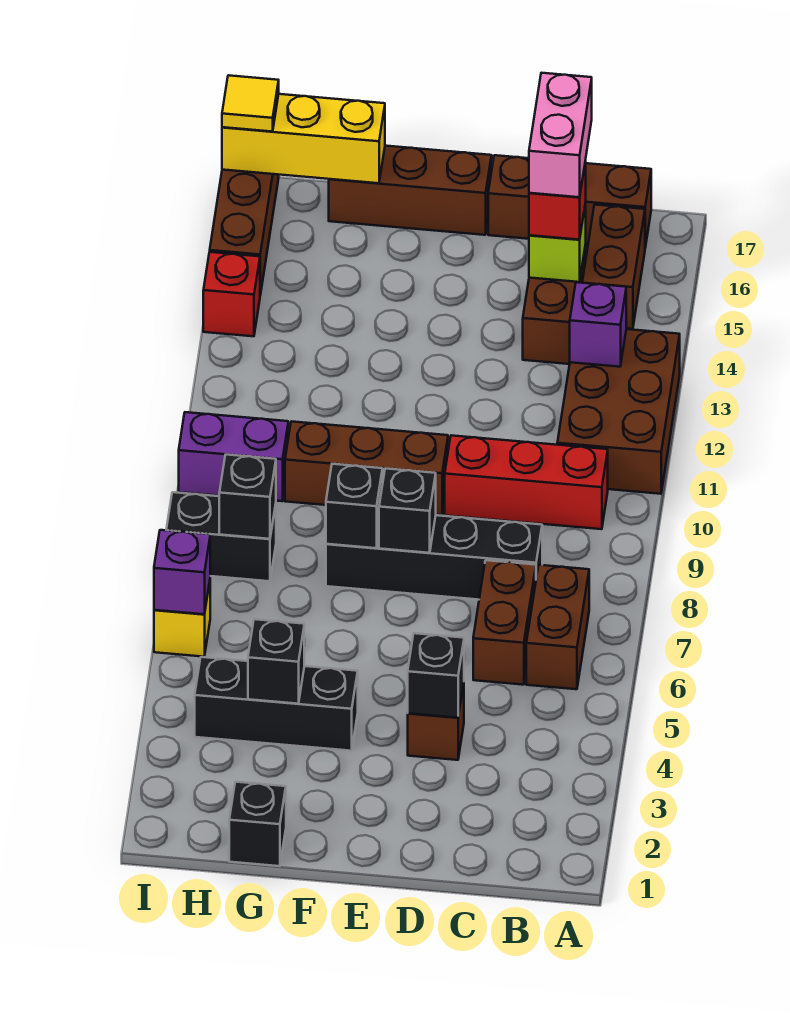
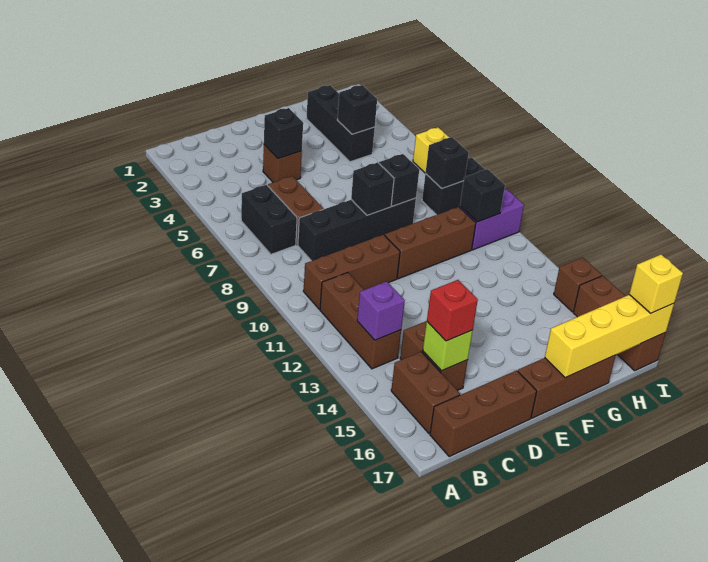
brown brick A11:B13 level 1 -> brown brick B11:B13 level 1
brown brick B6:B7 level 1 -> black brick B6:B7 level 1
red brick B10:D10 level 1 -> brown brick B10:D10 level 1
pink brick C15:C16 level 4 -> none
black brick F4:H4 level 1 -> black brick G2:G4 level 1
black brick G1 level 1 -> black brick H10 level 2
yellow brick G17:I17 level 2 -> yellow brick F17:I17 level 2
purple brick I6 level 2 -> none
red brick I14 level 1 -> brown brick I14 level 1
yellow tile I17 level 3 -> yellow brick I17 level 3

